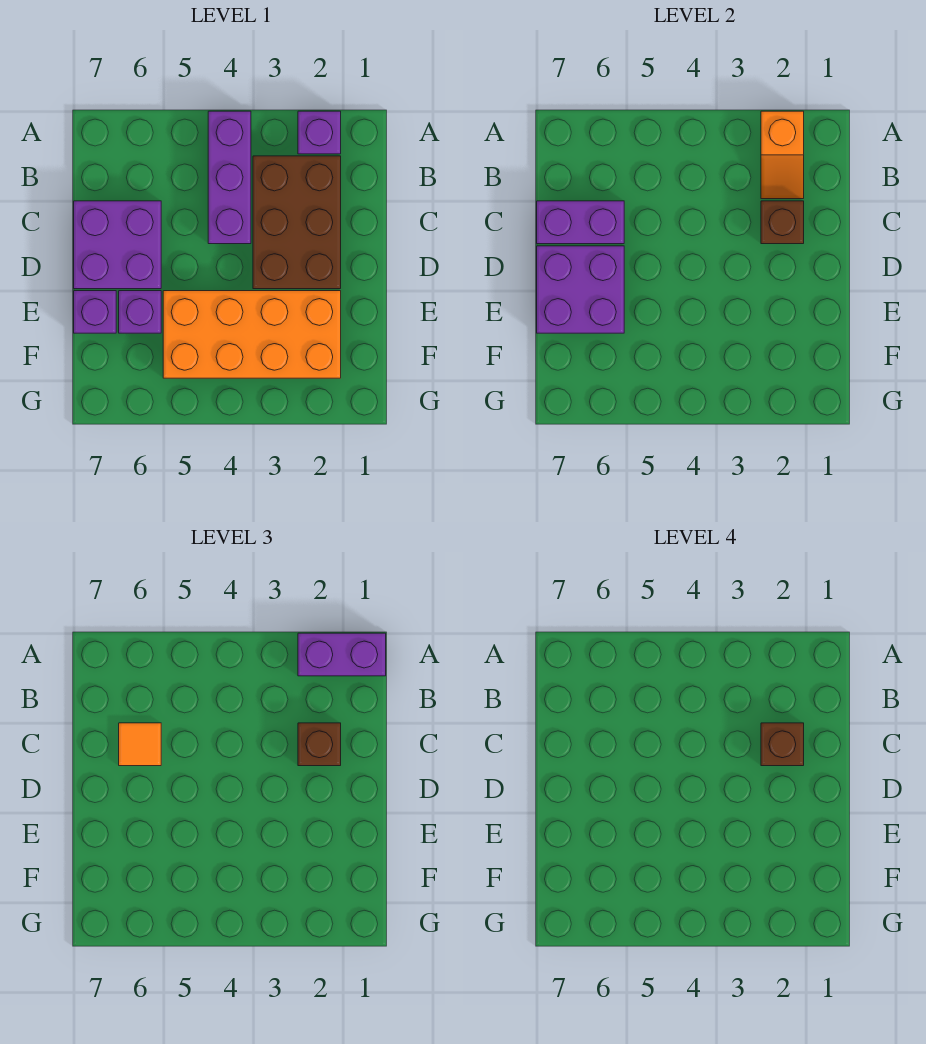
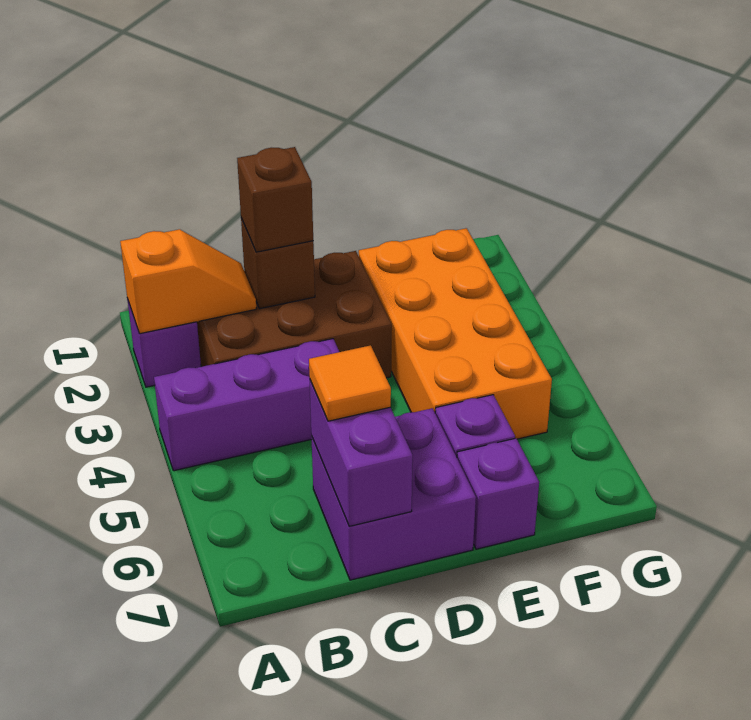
purple brick A1:A2 level 3 -> none
brown brick C2 level 4 -> none
purple brick D6:E7 level 2 -> none

